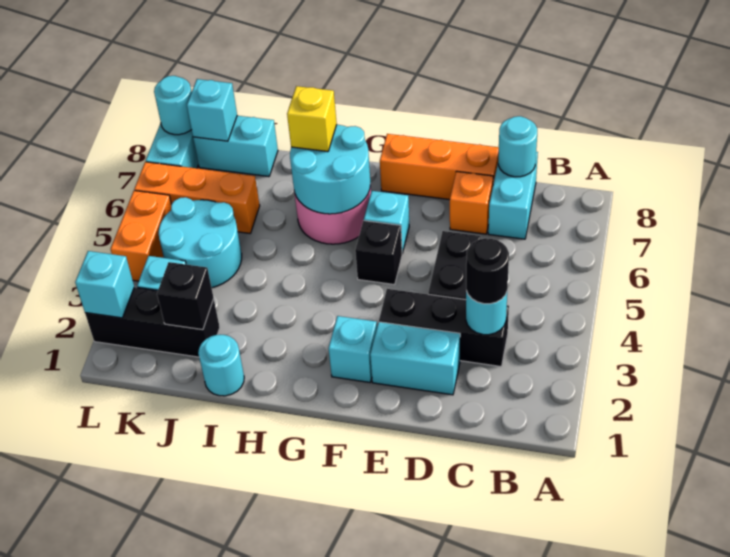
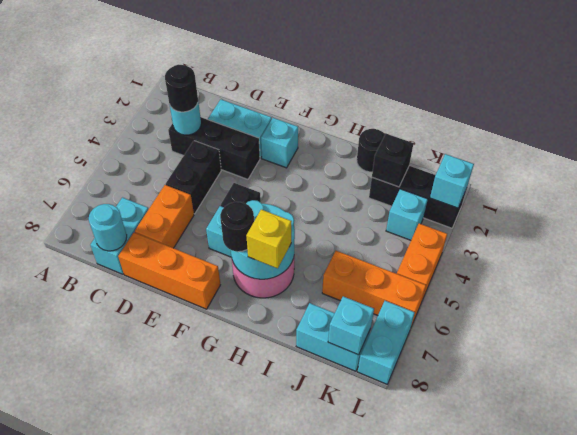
orange brick D7 level 1 -> orange brick D6:D7 level 1
none -> black round brick G7 level 3
cyan round brick I1 level 1 -> black round brick I1 level 1
cyan round brick J4:K5 level 1 -> none
cyan round brick L8 level 2 -> none

